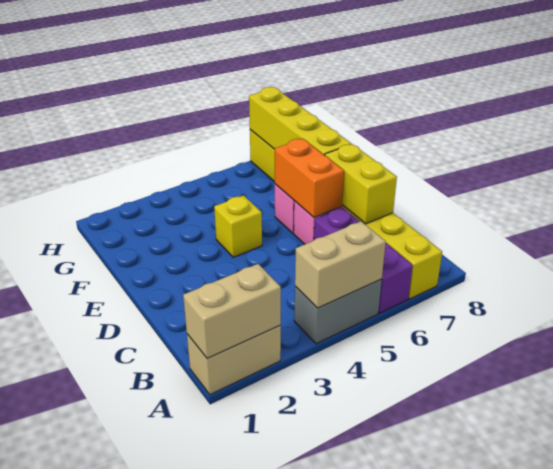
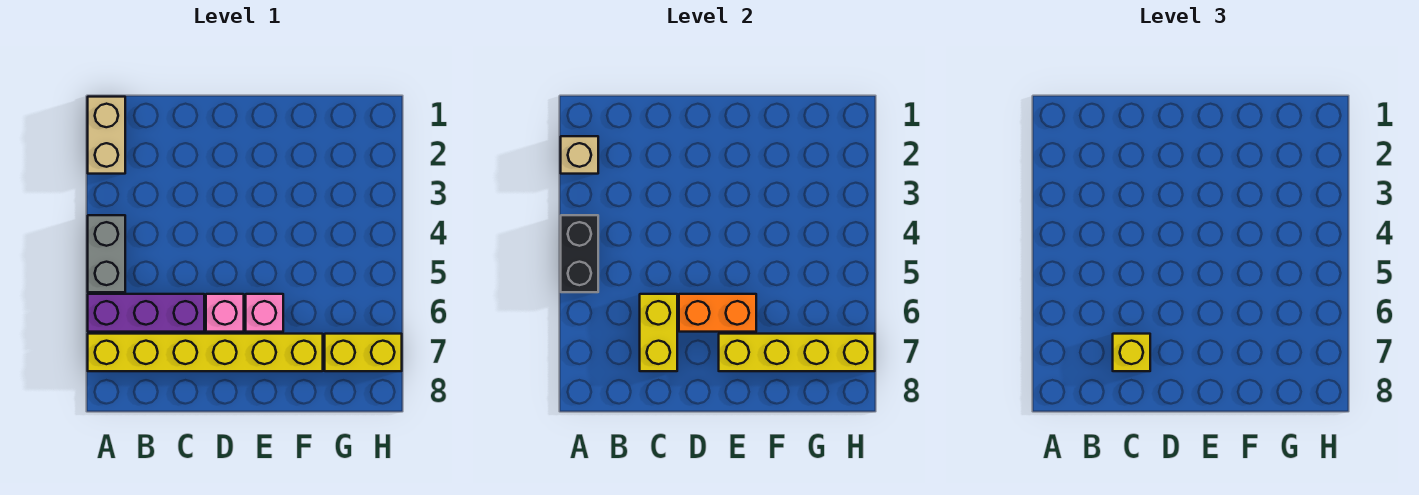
tan brick A1:A2 level 2 -> tan brick A2 level 2
tan brick A4:A5 level 2 -> black brick A4:A5 level 2
yellow brick C7:D7 level 2 -> yellow brick C6:C7 level 2
yellow brick E4 level 1 -> yellow brick C7 level 3

